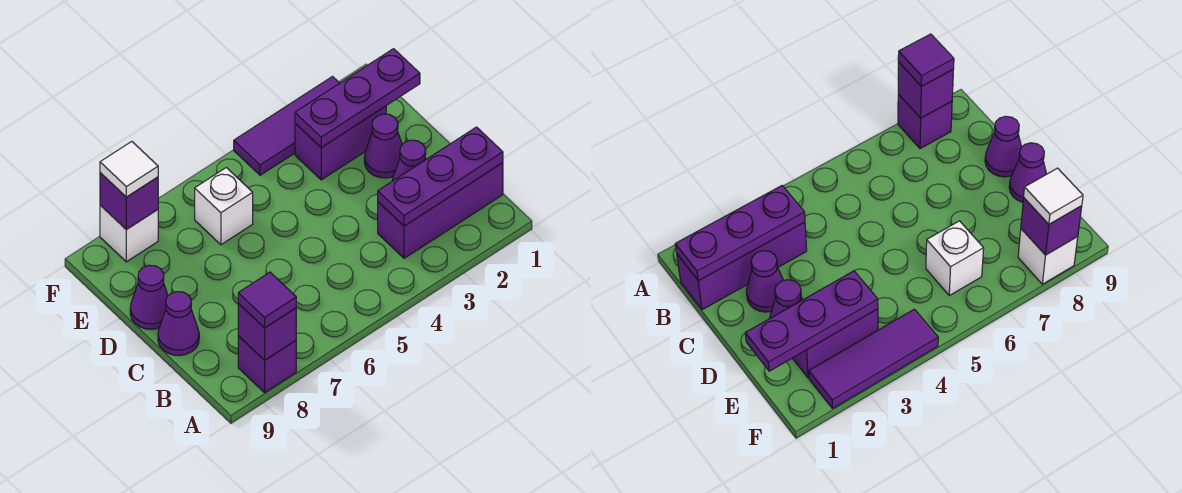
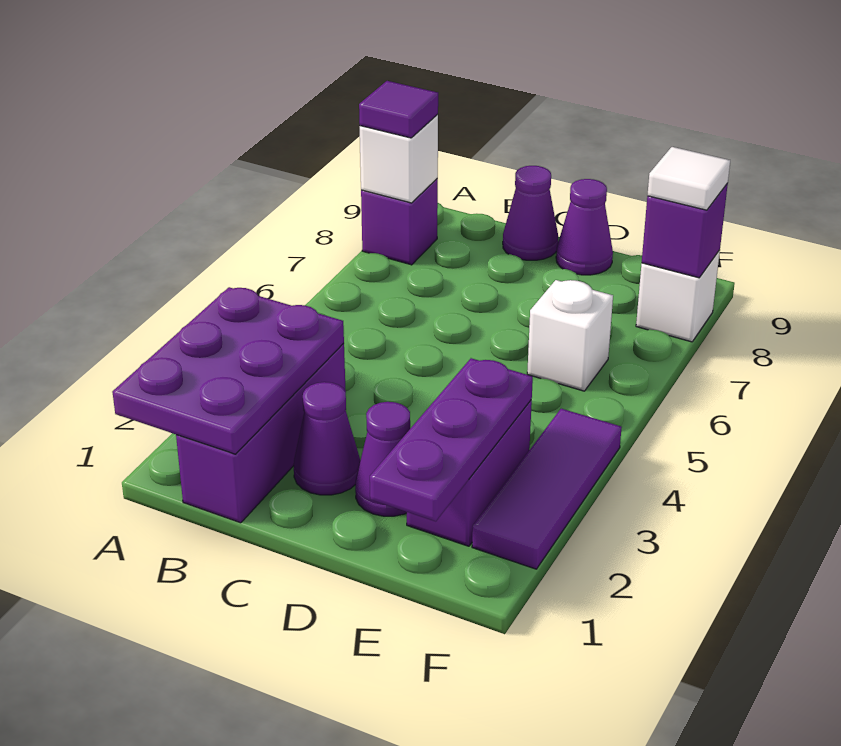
purple brick A8 level 2 -> white brick A8 level 2
purple plate B1:B3 level 2 -> purple plate A1:B3 level 2

